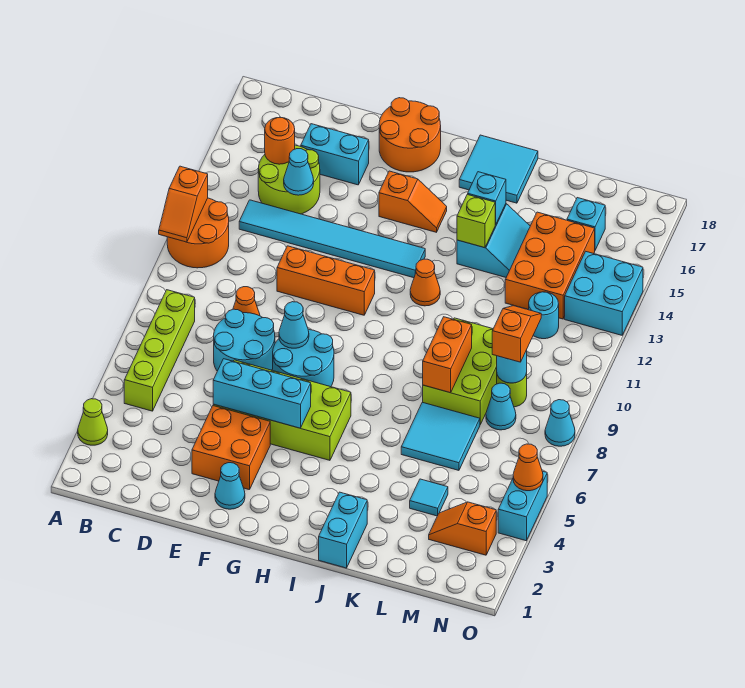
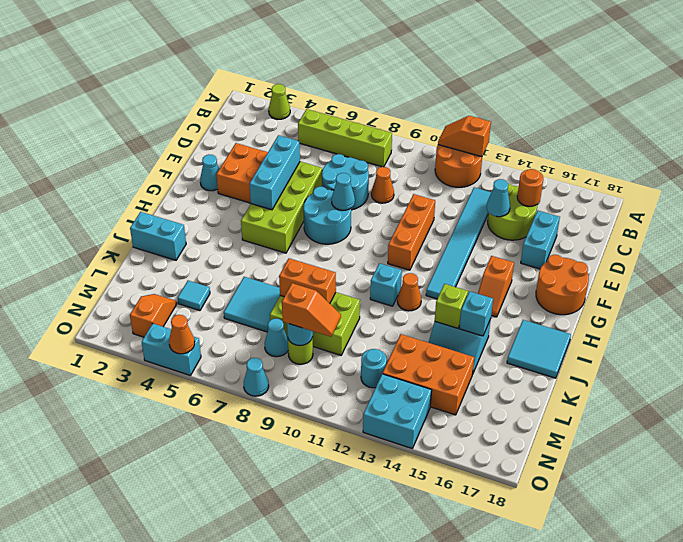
cyan brick M16 level 1 -> cyan brick I11 level 1

